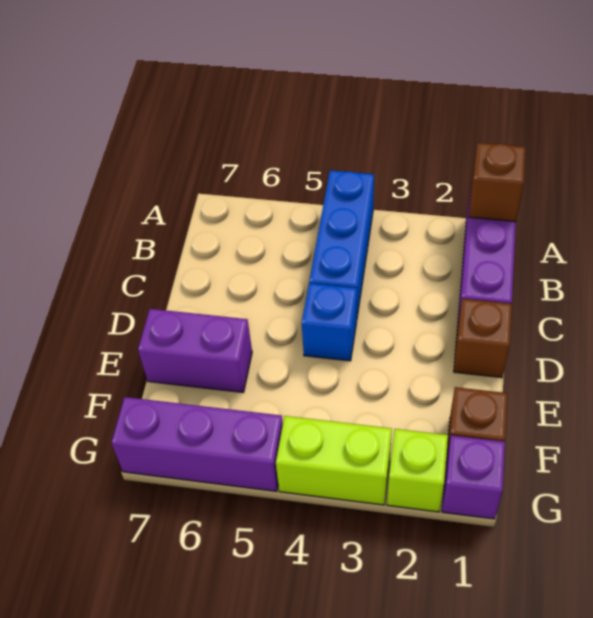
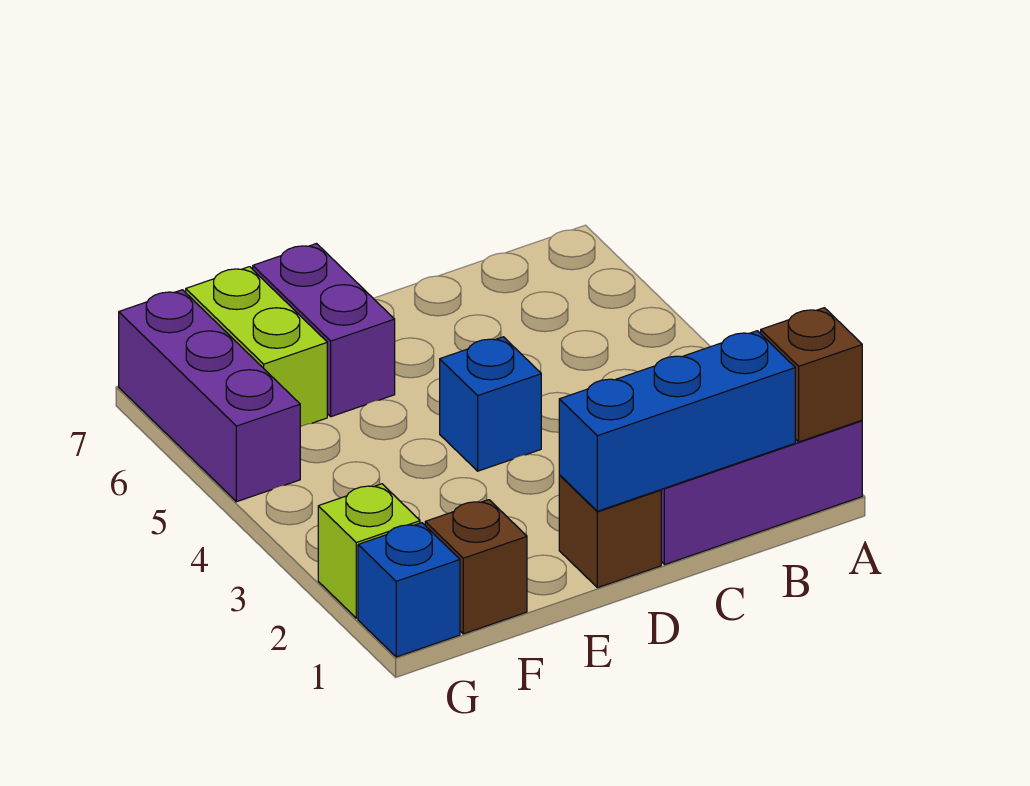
blue brick A4:C4 level 1 -> blue brick B1:D1 level 2
purple brick G1 level 1 -> blue brick G1 level 1
lime brick G3:G4 level 1 -> lime brick F6:F7 level 1

